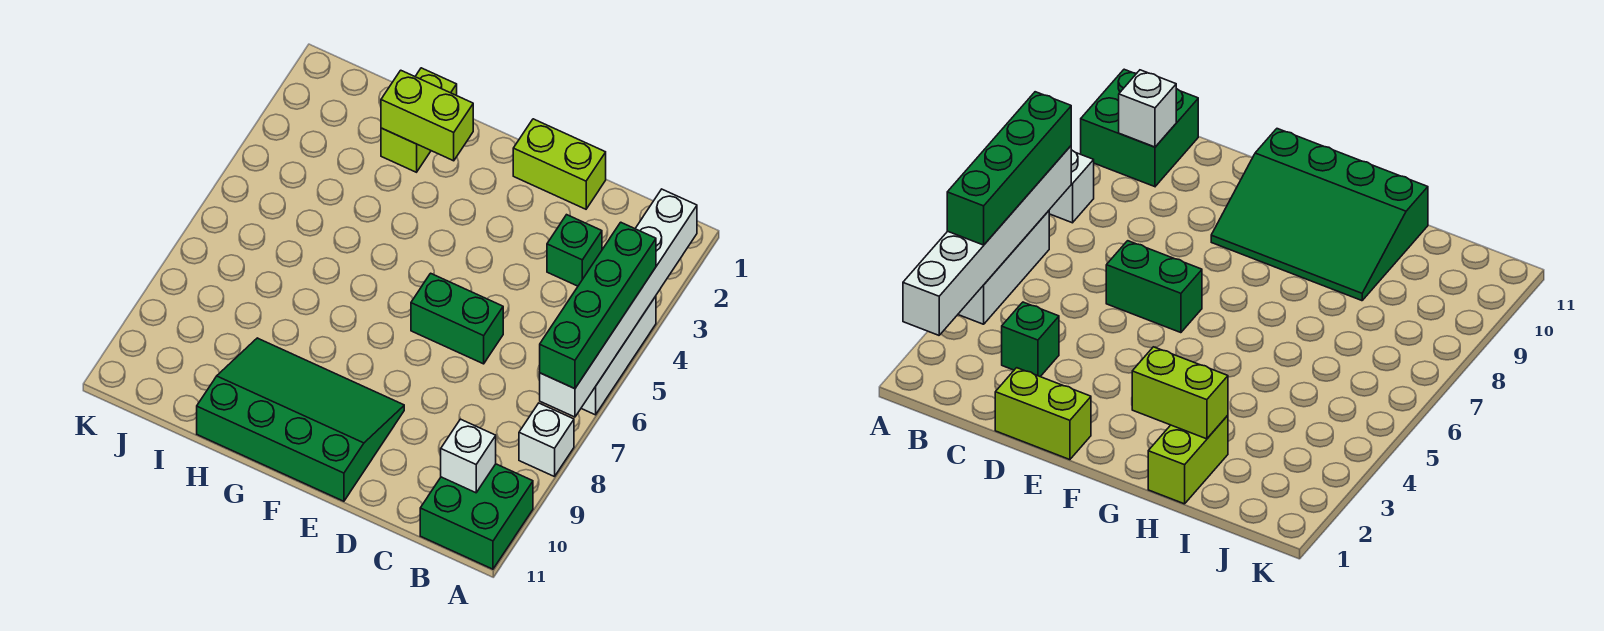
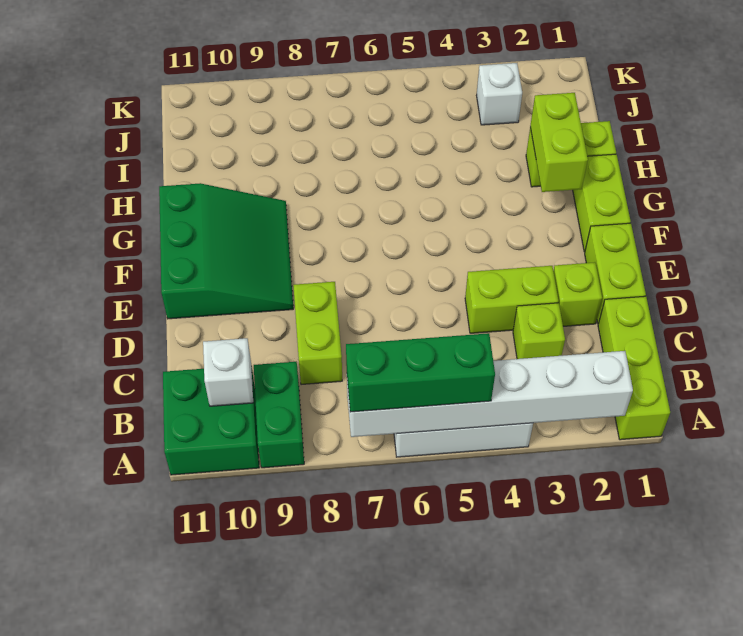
none -> lime brick A1:C1 level 1
green brick A4:A7 level 3 -> green brick A5:A7 level 3
white brick A8 level 1 -> white brick J3 level 1
green brick C3 level 1 -> lime brick C3 level 1
none -> lime brick C8:D8 level 1
none -> lime brick D2 level 1
none -> lime brick D3:D4 level 1
green brick D6:E6 level 1 -> green brick A9:B9 level 1
green slope E9:H11 level 1 top 11 -> green slope E9:G11 level 1 top 11
none -> lime brick F1:G1 level 1

